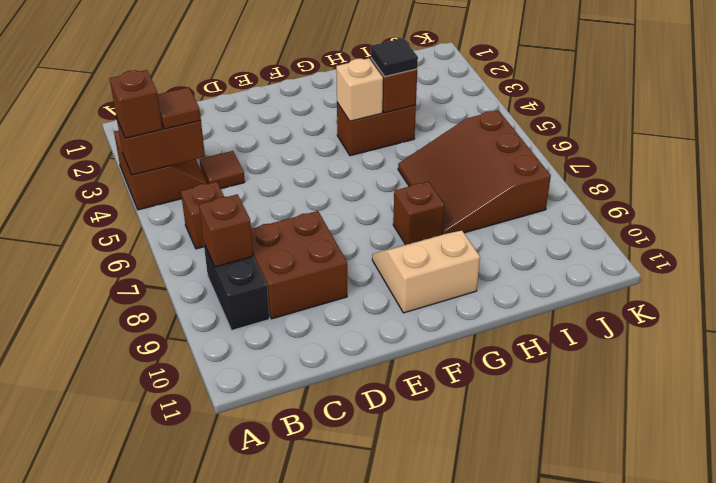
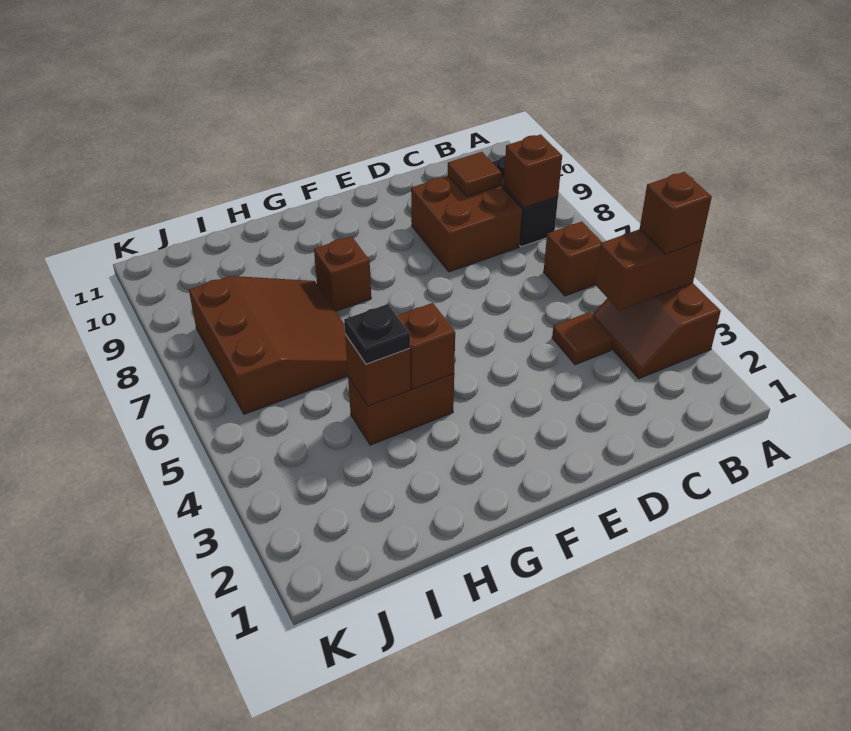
brown tile B4 level 3 -> brown tile C9 level 2
tan slope F9:G10 level 1 top 10 -> none
tan brick G4 level 2 -> brown brick G4 level 2
black tile H4 level 3 -> black plate H4 level 3

